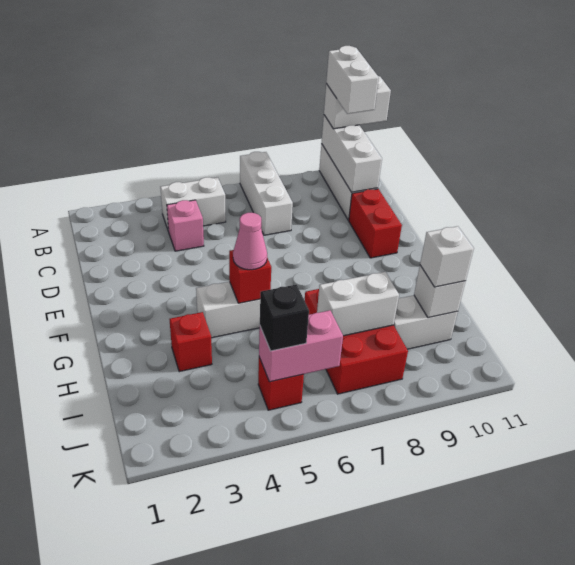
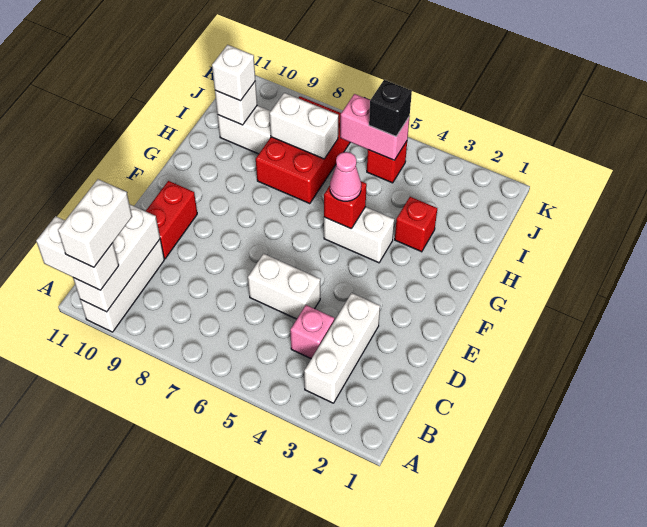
white brick A7:C7 level 1 -> white brick B3:D3 level 1
white brick B4:B5 level 1 -> white brick D5:D6 level 1

